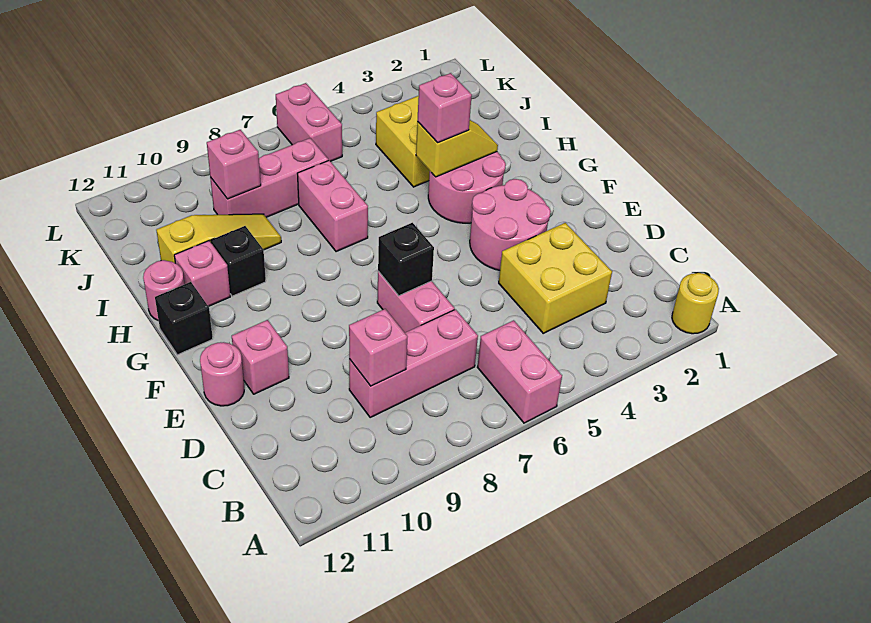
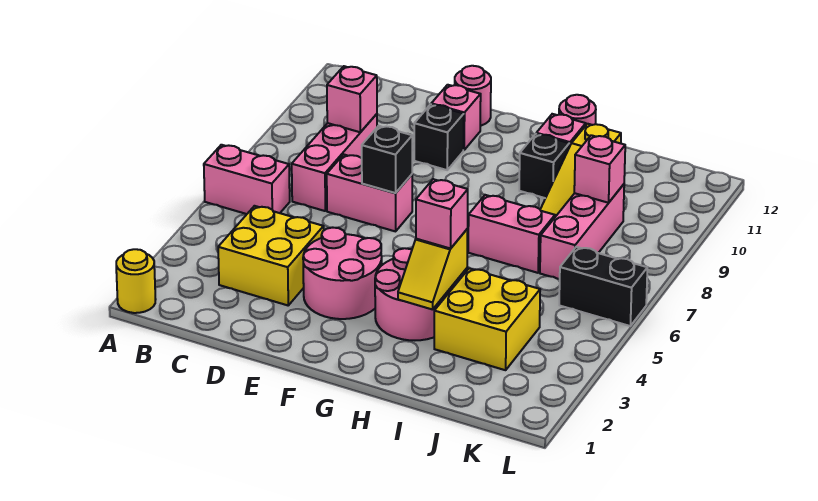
black brick G12 level 1 -> black brick E10 level 1
pink brick K6:L6 level 1 -> black brick K6:L6 level 1

